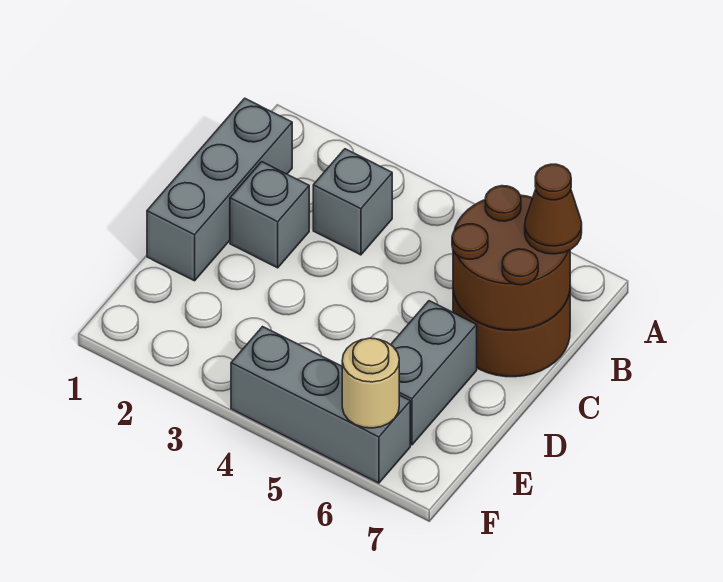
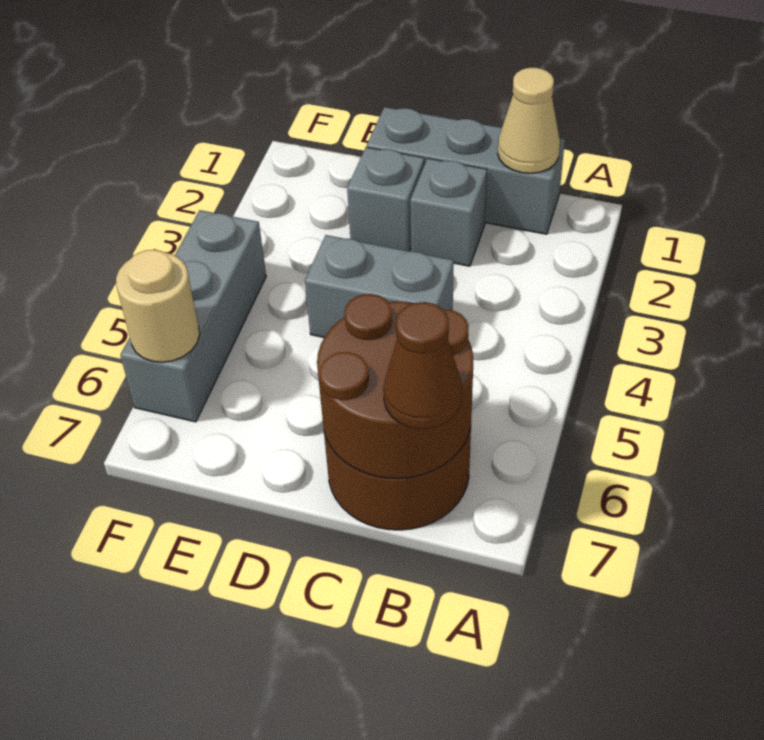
none -> tan cone B1 level 2
grey brick B3 level 1 -> grey brick D2 level 1
grey brick D6:E6 level 1 -> grey brick C4:D4 level 1

